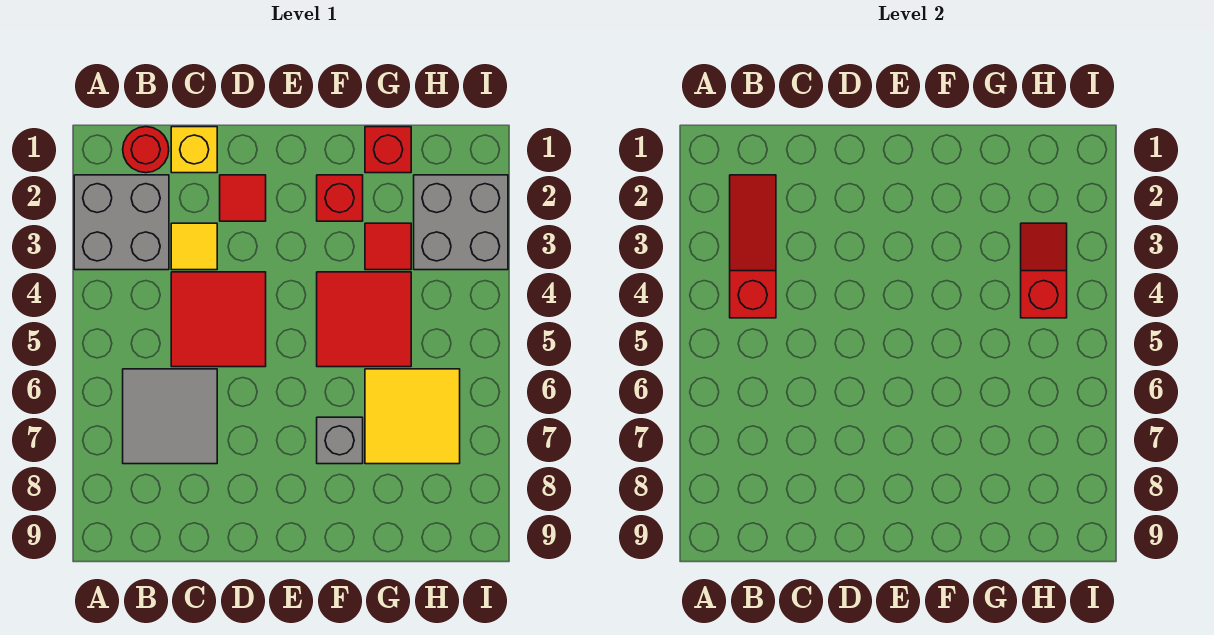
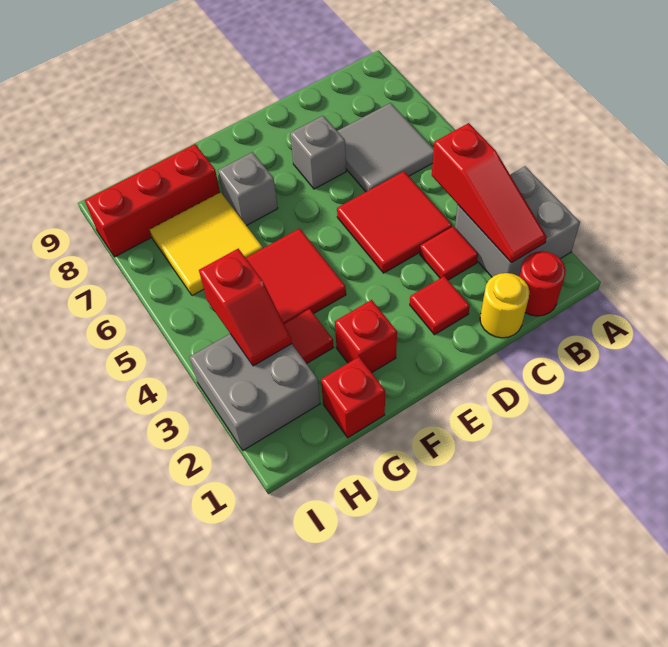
yellow brick C1 level 1 -> yellow round brick C1 level 1
yellow tile C3 level 1 -> red tile C3 level 1
none -> grey brick D7 level 1
none -> red brick G8:I8 level 1

